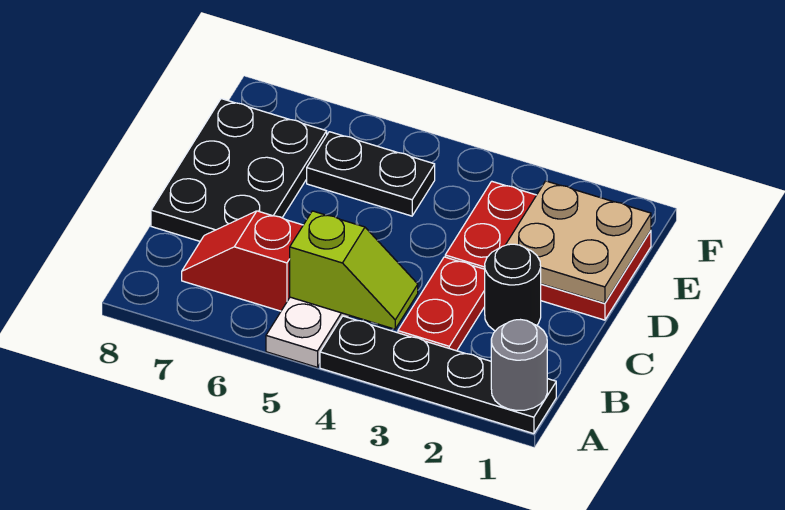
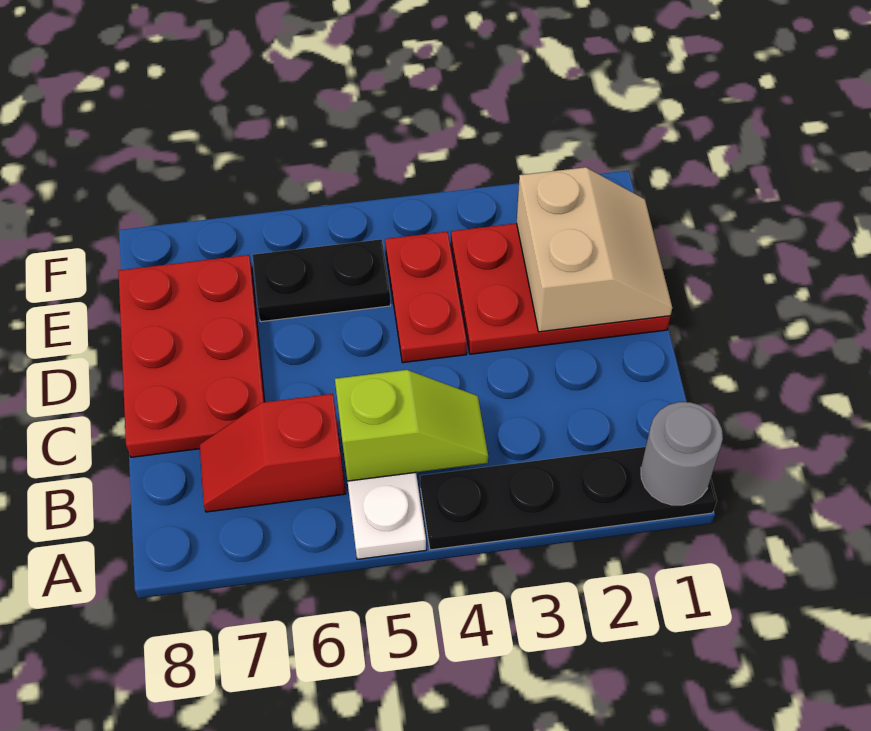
red plate B3:C3 level 1 -> red plate D4:E4 level 1
black round brick C2 level 1 -> none
black plate C7:E8 level 1 -> red plate C7:E8 level 1
tan plate D1:E2 level 2 -> tan slope D1:E2 level 2 top 2

